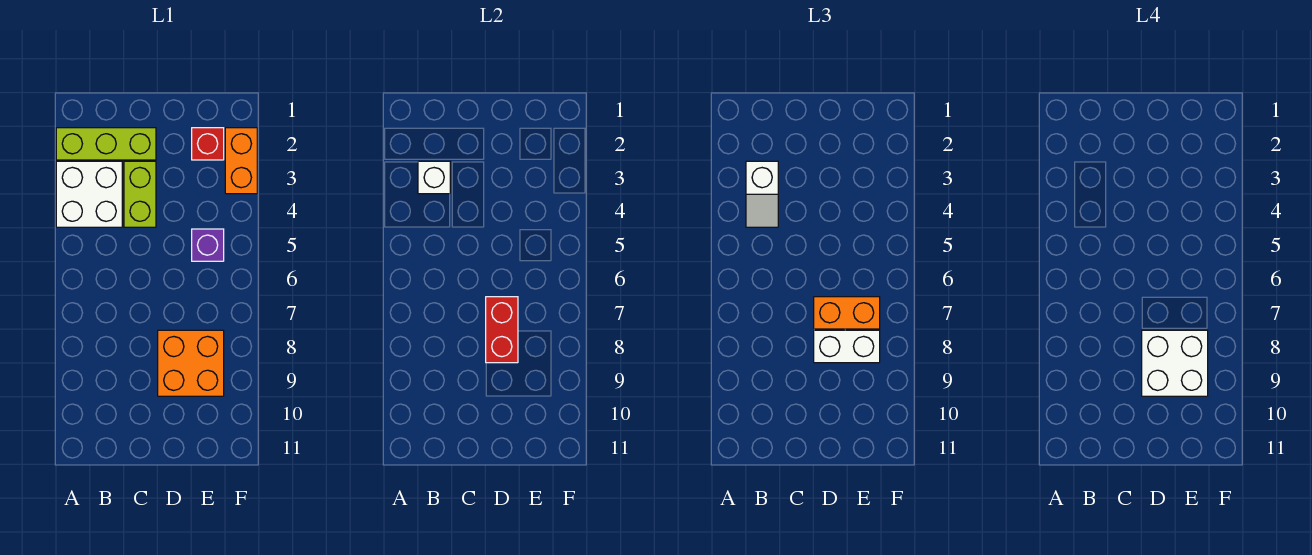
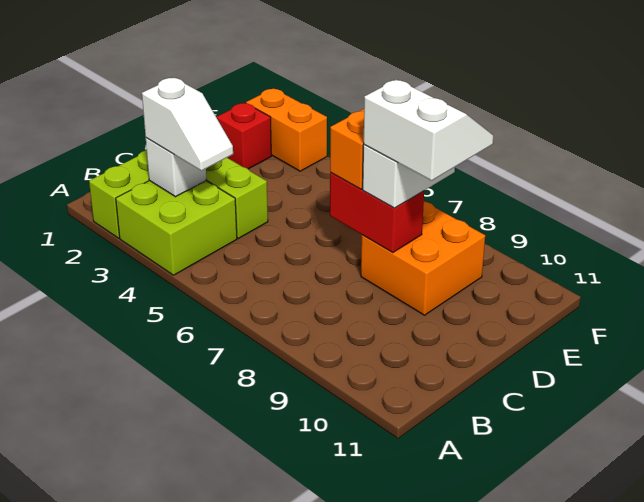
white brick A3:B4 level 1 -> lime brick A3:B4 level 1
white brick D8:E9 level 4 -> white slope D8:E9 level 4 top D
purple brick E5 level 1 -> none

